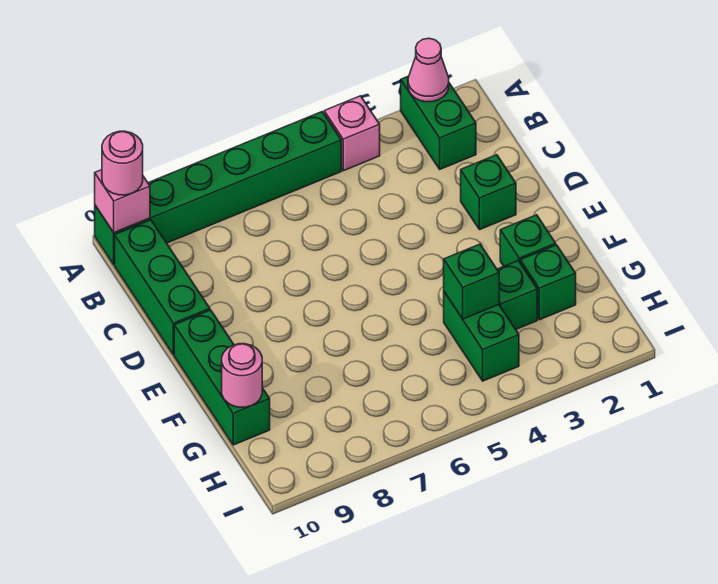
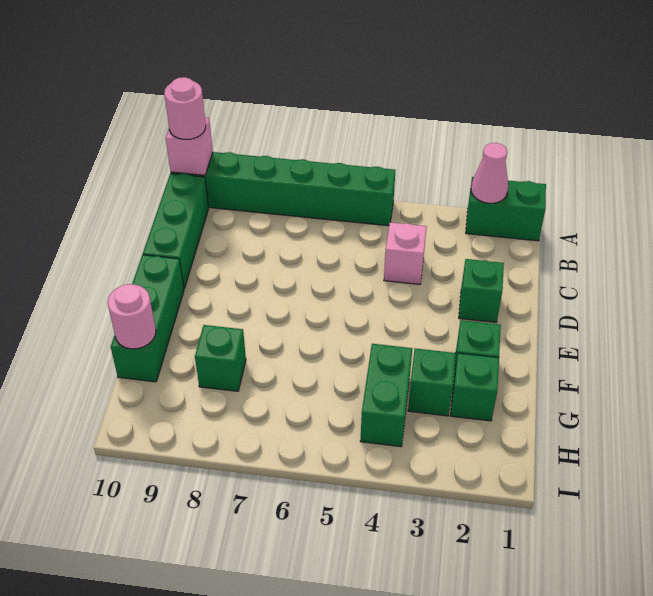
green brick A2:B2 level 1 -> green brick A1:A2 level 1
pink brick A4 level 1 -> pink brick C4 level 1
green brick G4 level 2 -> green brick G8 level 1

